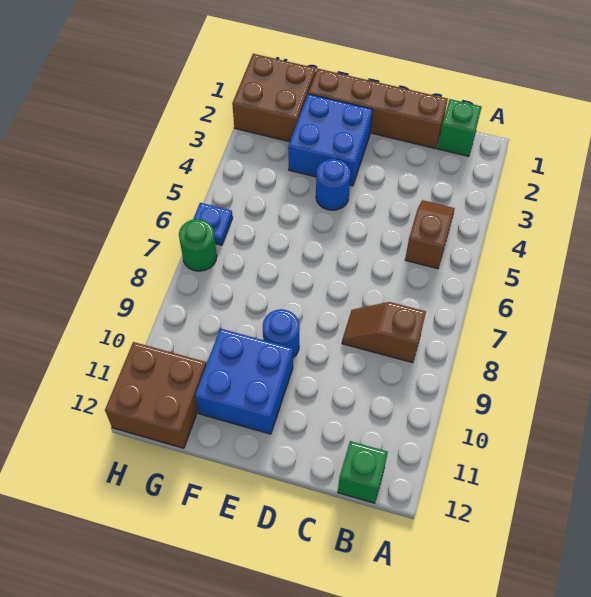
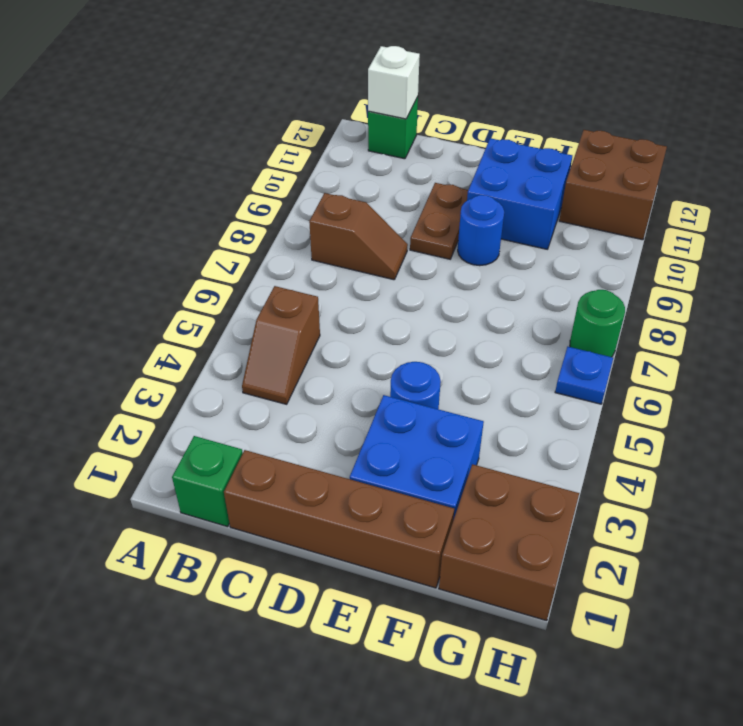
none -> white brick B12 level 2
none -> brown plate D9:D10 level 1

